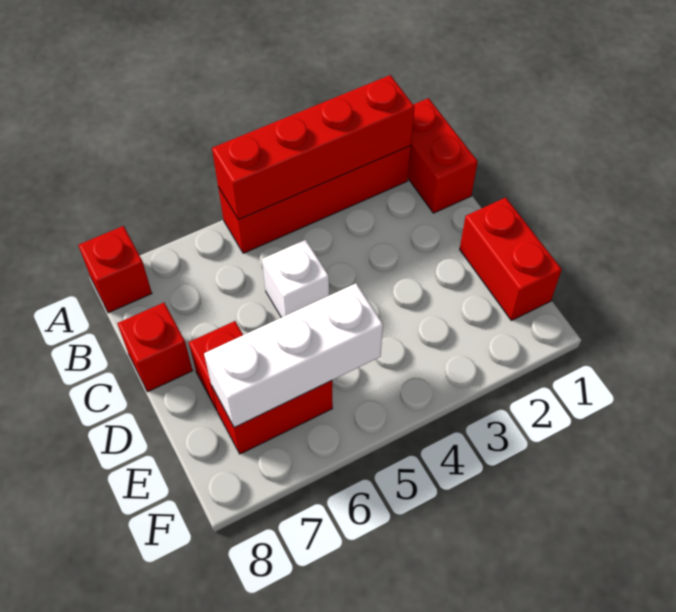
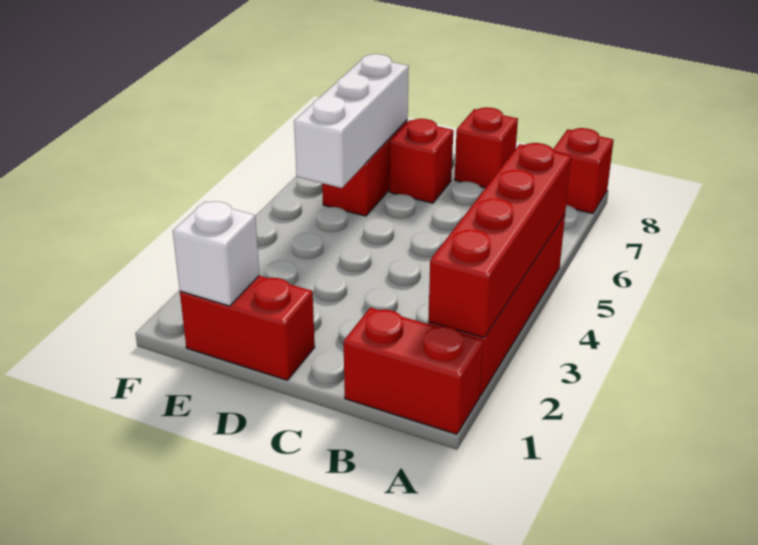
white brick C5 level 1 -> white brick E1 level 2

